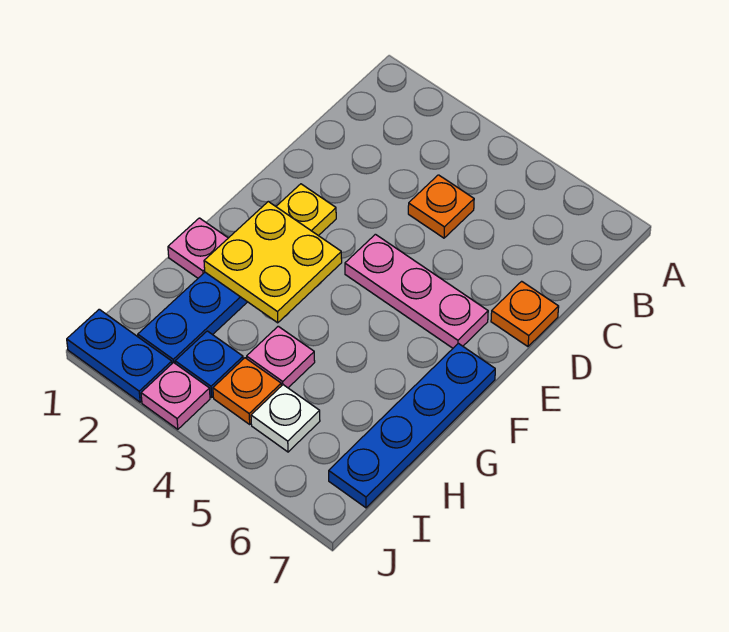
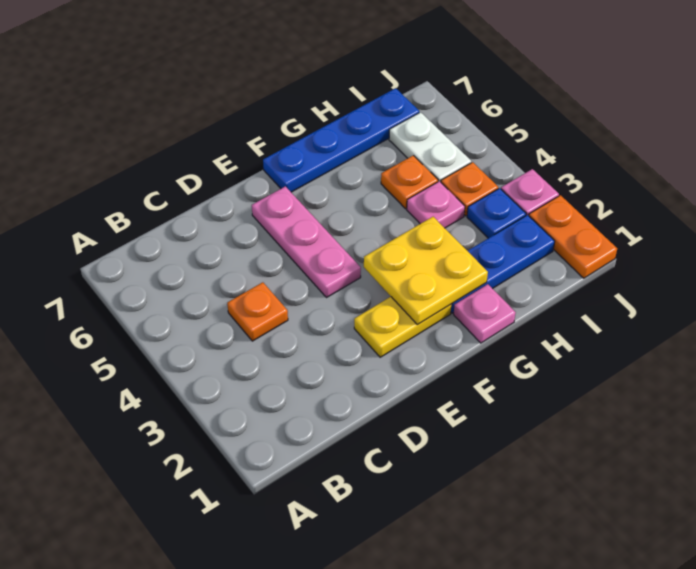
orange plate D7 level 1 -> orange plate H5 level 1
white plate I5 level 1 -> white plate I5:I6 level 1
blue plate J1:J2 level 1 -> orange plate J1:J2 level 1

